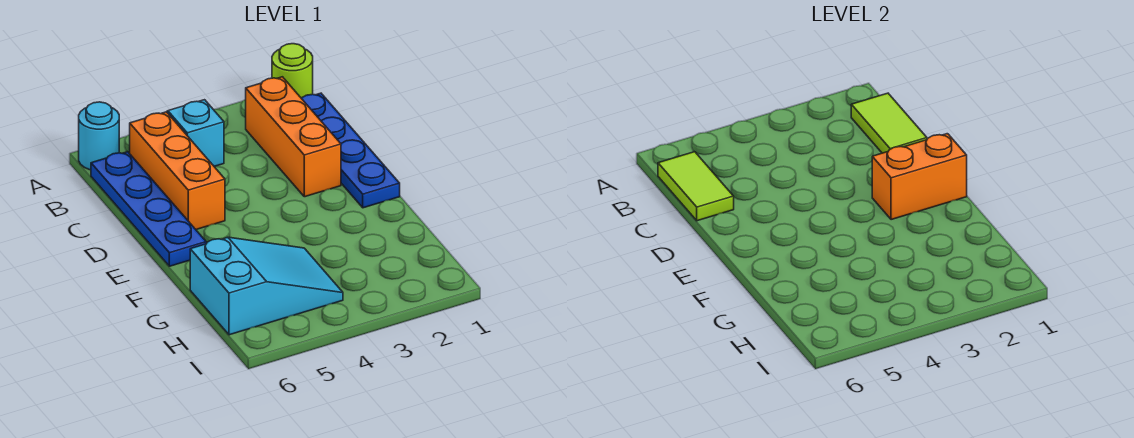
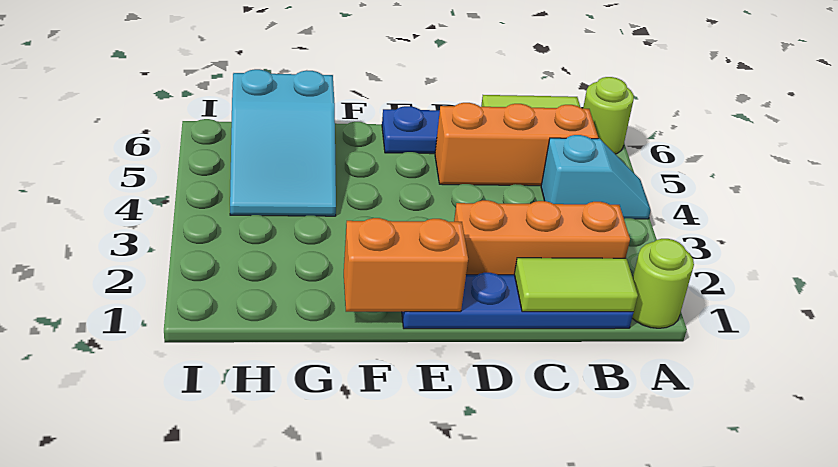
cyan round brick A6 level 1 -> lime round brick A6 level 1
orange brick E1:E2 level 2 -> orange brick E1:F1 level 2

